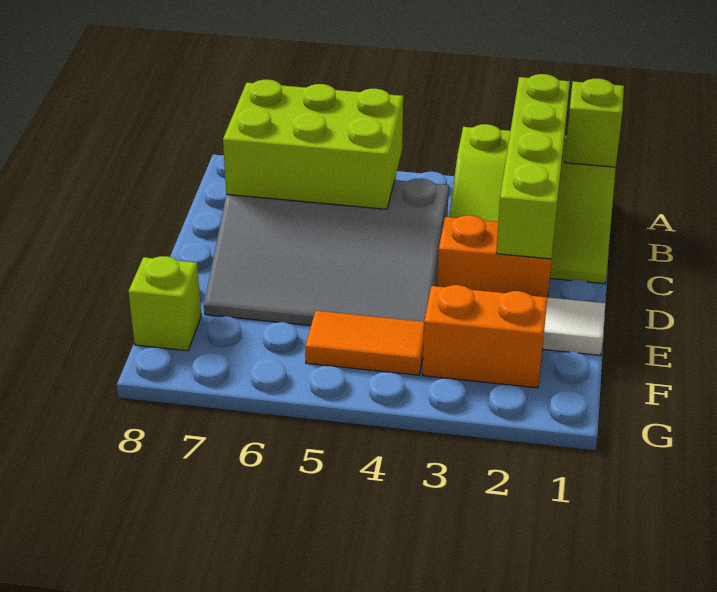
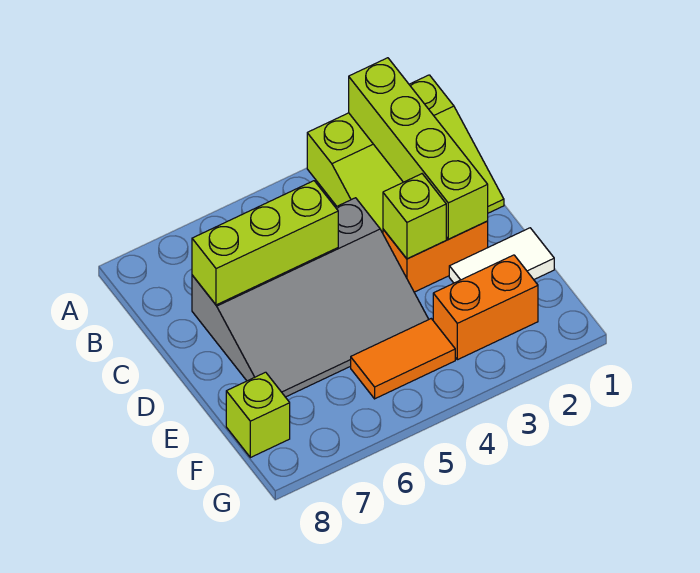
lime brick A1 level 2 -> lime brick D3 level 2
lime brick B5:C7 level 2 -> lime brick C5:C7 level 2

